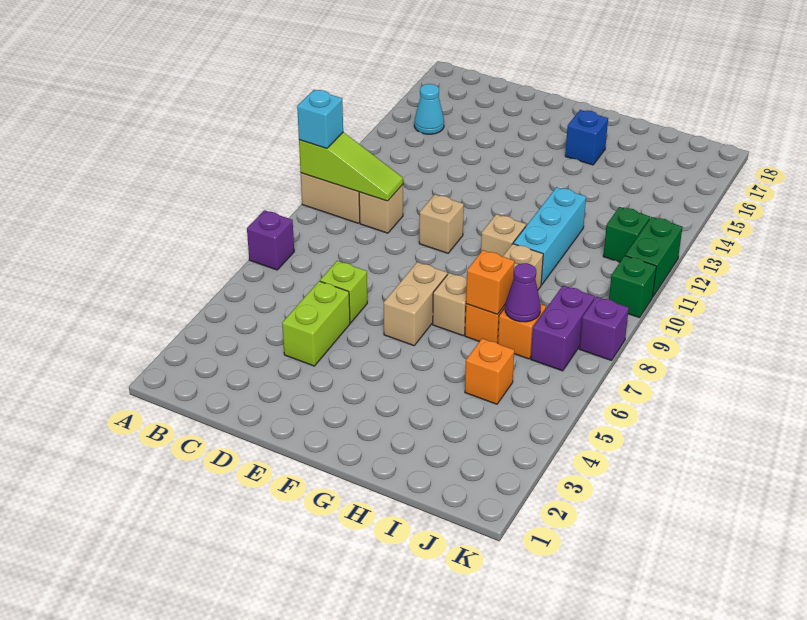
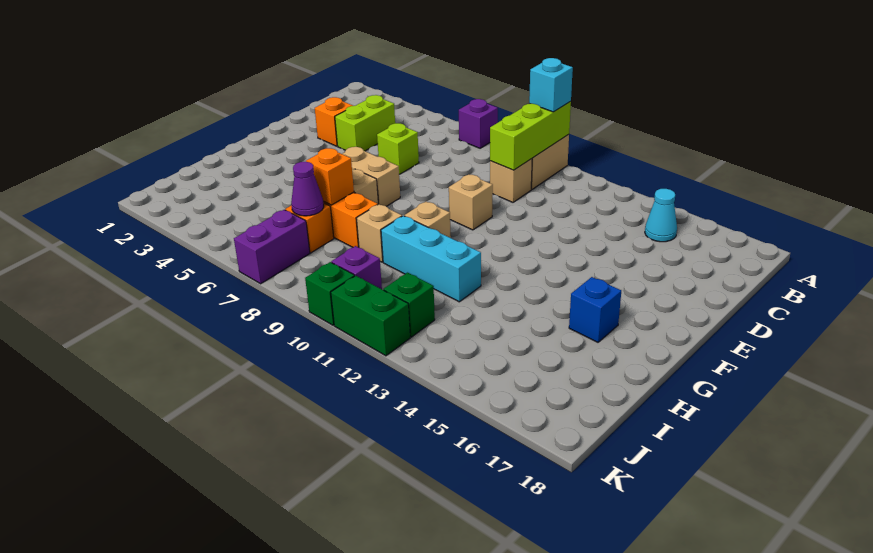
lime slope A10:C10 level 2 top A -> lime brick A10:C10 level 2
lime brick D4:D5 level 1 -> lime brick C4:D4 level 1
orange brick I5 level 1 -> orange brick D3 level 1
purple brick J7:J8 level 1 -> purple brick J7:K7 level 1
purple brick K8 level 1 -> purple brick J10 level 1

